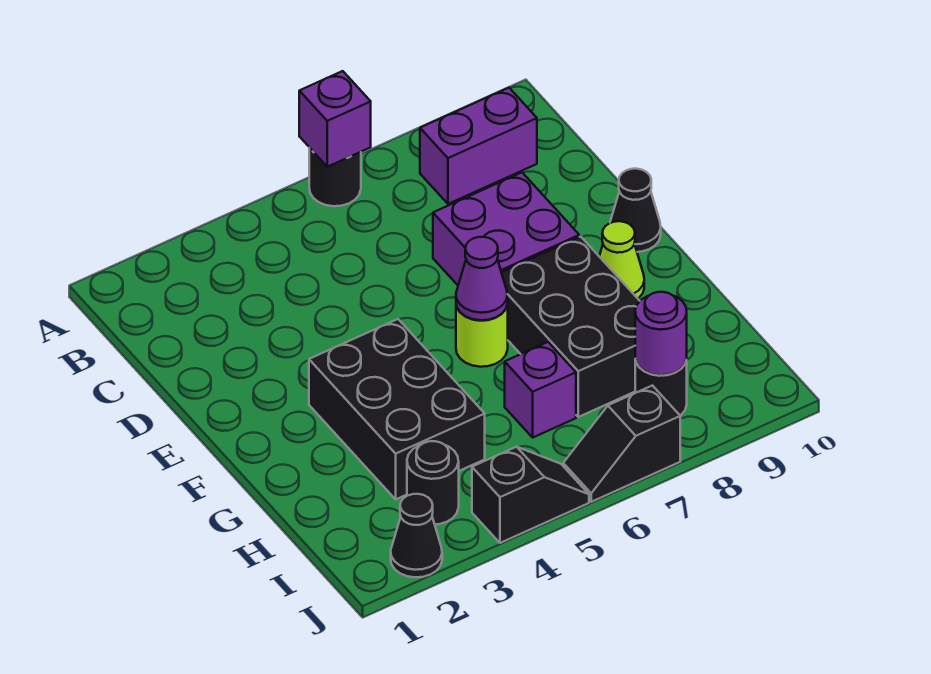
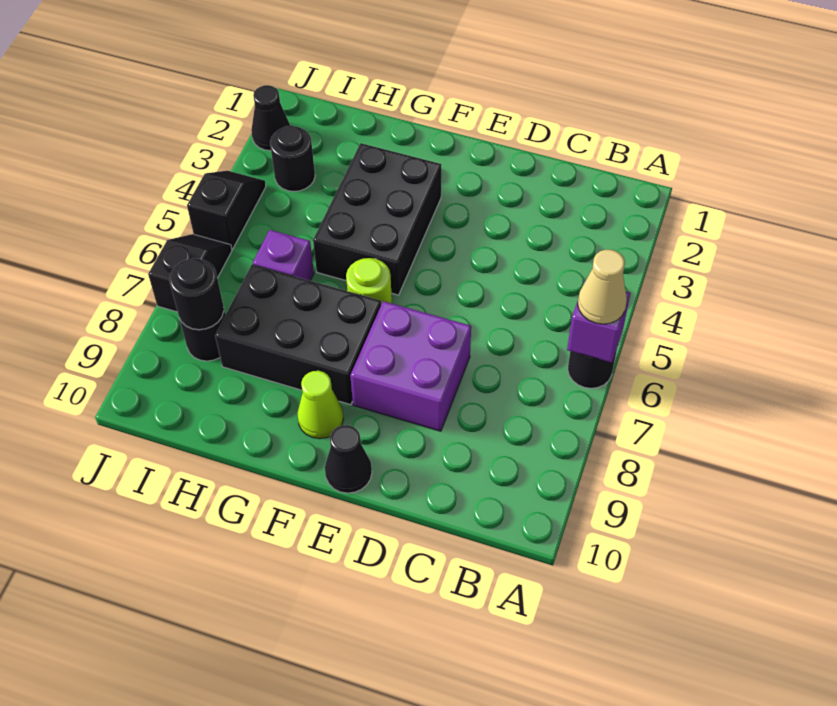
none -> tan cone A6 level 3
purple brick B8:B9 level 1 -> none
black brick F3:H4 level 1 -> black brick F3:G5 level 1
purple cone F6 level 2 -> none
purple round brick I8 level 2 -> black round brick I8 level 2
black slope J4:J5 level 1 top 4 -> black slope J4:J5 level 1 top 5

